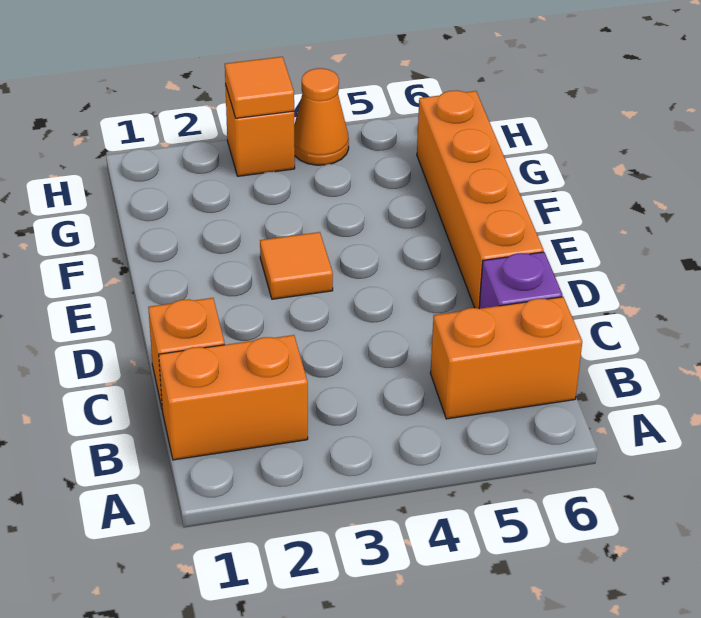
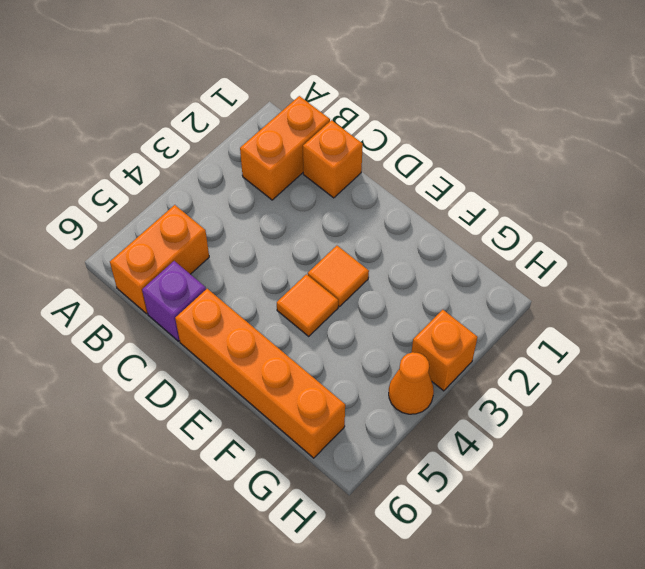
orange tile H3 level 2 -> orange tile E4 level 1

